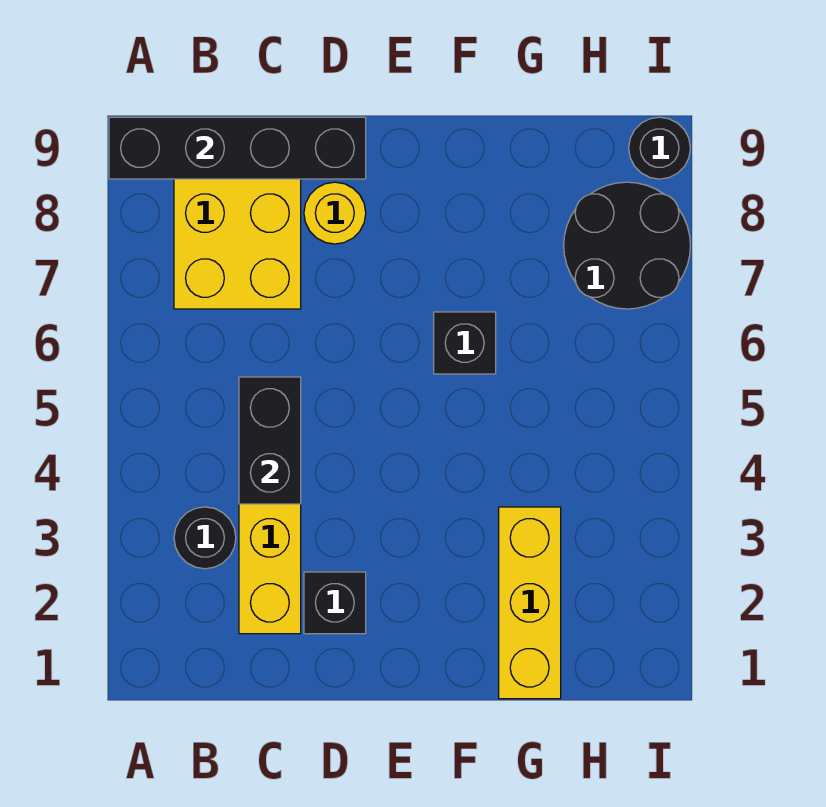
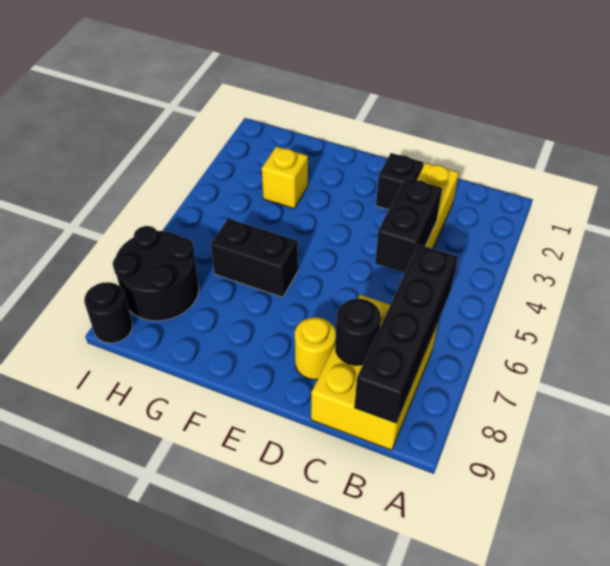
black brick A9:D9 level 2 -> black brick B6:B9 level 2
black round brick B3 level 1 -> black round brick C8 level 2
black brick F6 level 1 -> black brick F6:G6 level 1
yellow brick G1:G3 level 1 -> yellow brick G3 level 1

